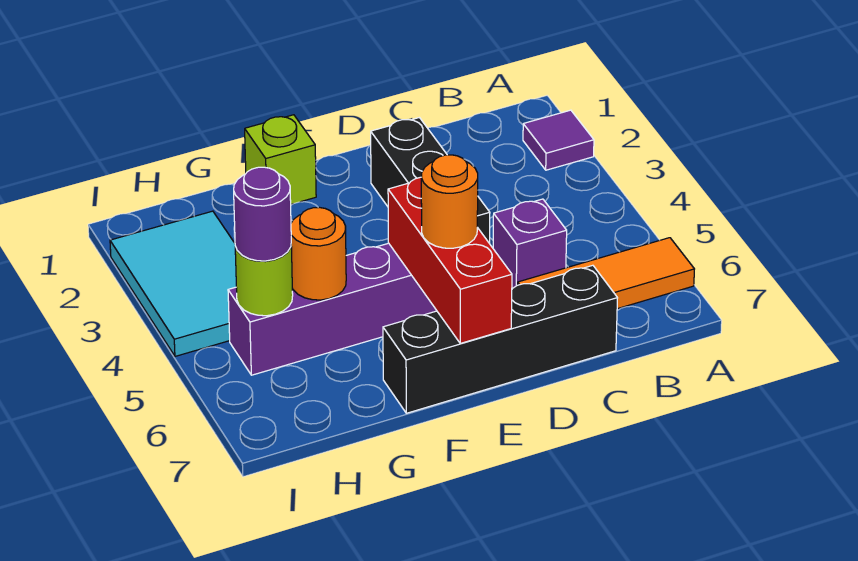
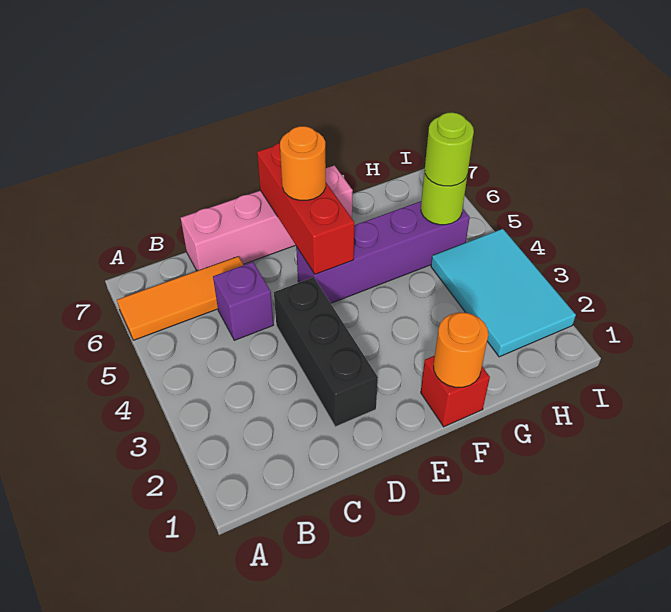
purple tile A2 level 1 -> none
black brick C7:F7 level 1 -> pink brick C7:F7 level 1
lime brick F1 level 1 -> red brick F1 level 1
orange round brick G5 level 2 -> orange round brick F1 level 2
purple round brick H5 level 3 -> lime round brick H5 level 3

